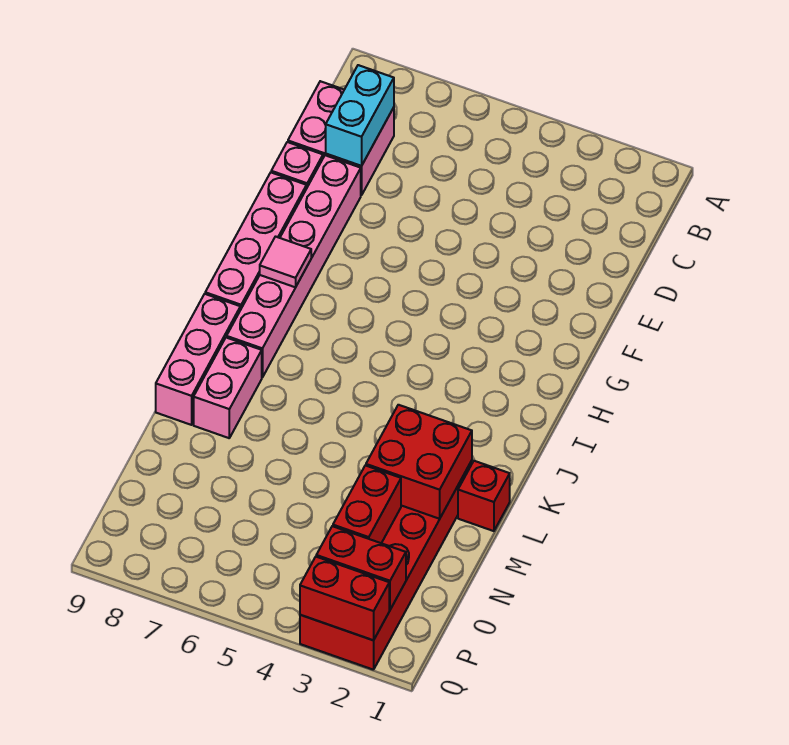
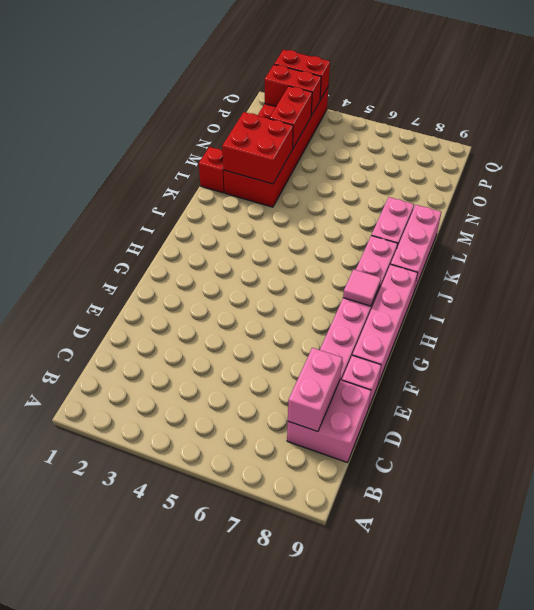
cyan brick C8:D8 level 2 -> pink brick C8:D8 level 2

